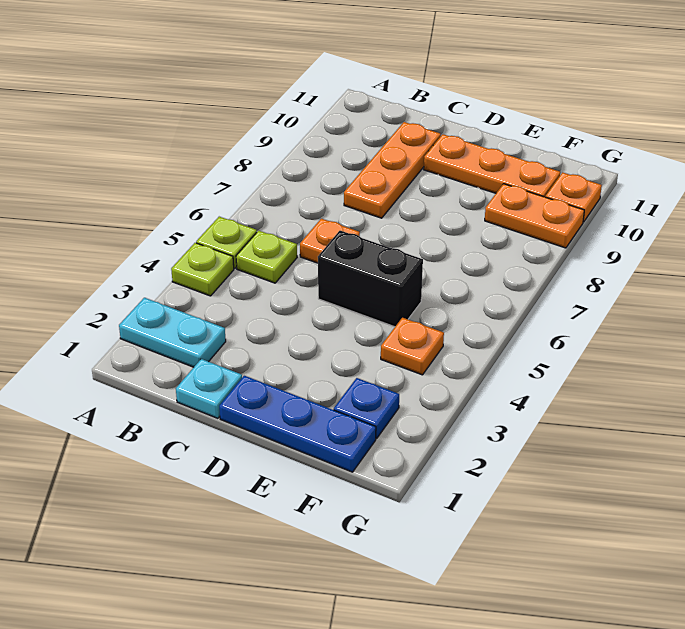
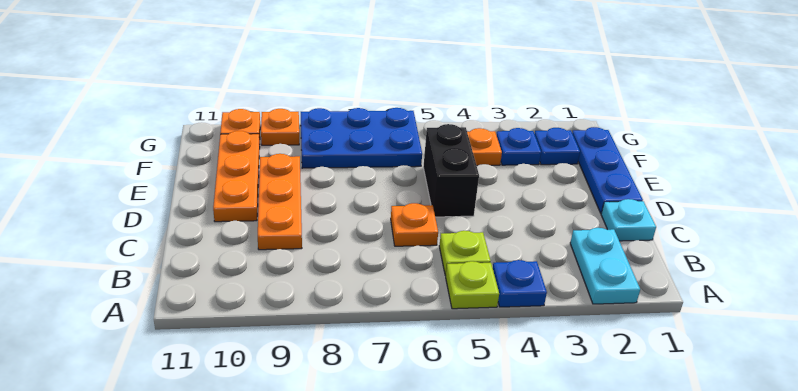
lime plate A4 level 1 -> blue plate A4 level 1
orange plate C8:C10 level 1 -> orange plate C9:E9 level 1
none -> blue plate F3 level 1
none -> blue plate F6:G8 level 1
orange plate F9:G9 level 1 -> orange plate G9 level 1

